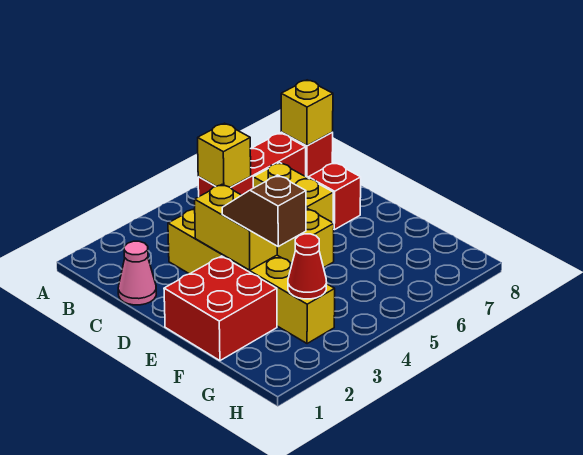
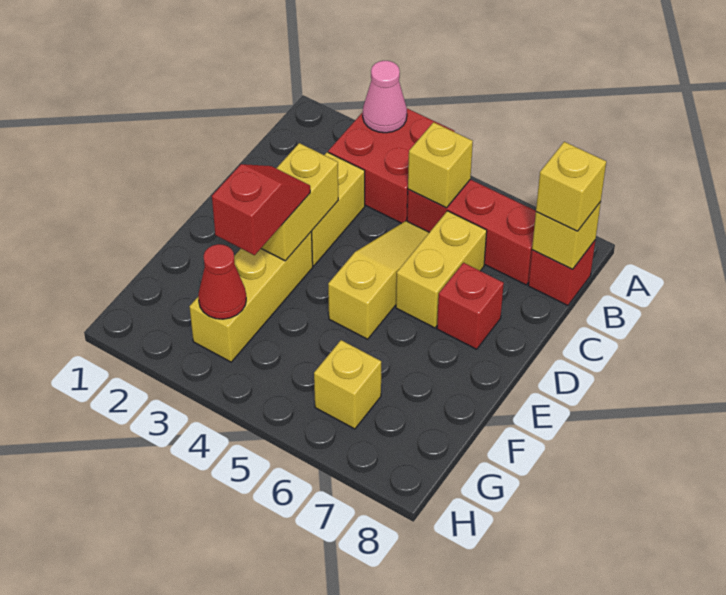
none -> yellow brick B8 level 3
pink cone C1 level 1 -> pink cone A3 level 2
red brick E1:F2 level 1 -> red brick A3:B4 level 1
brown slope E3:F3 level 3 top F -> red slope E3:F3 level 3 top F
none -> yellow brick G6 level 1

